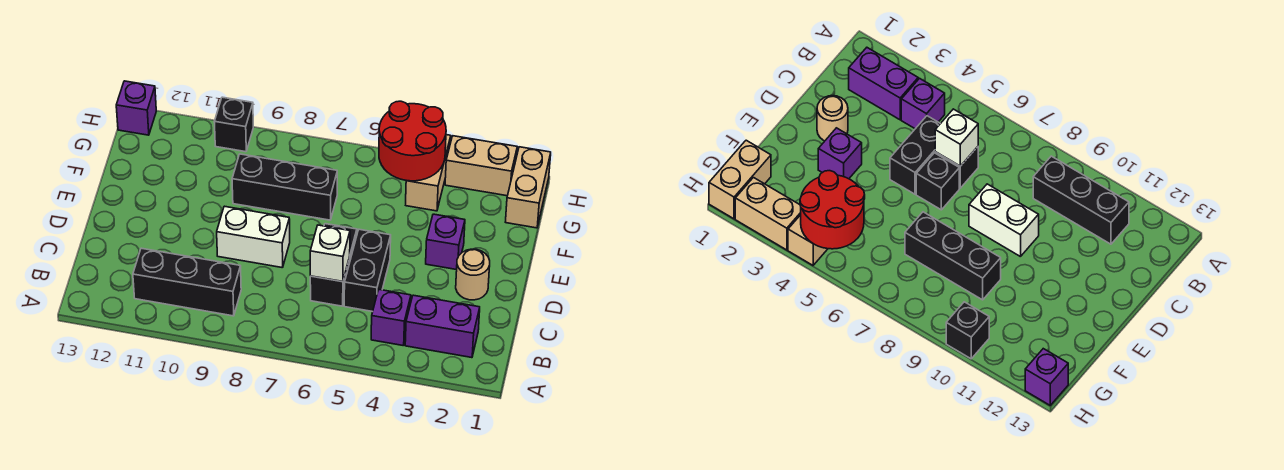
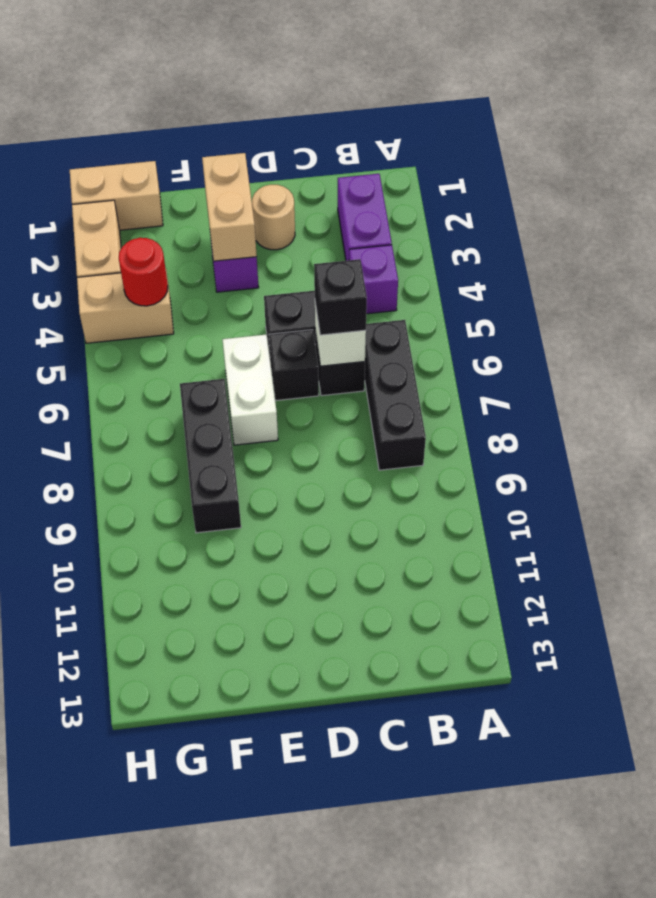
black brick B9:B11 level 1 -> black brick B6:B8 level 1
white brick D8:D9 level 1 -> white brick E6:E7 level 1
none -> tan brick E2:E3 level 2
red round brick G4:H5 level 2 -> red round brick G4 level 2
black brick H10 level 1 -> black brick C6 level 3
purple brick H13 level 1 -> none

